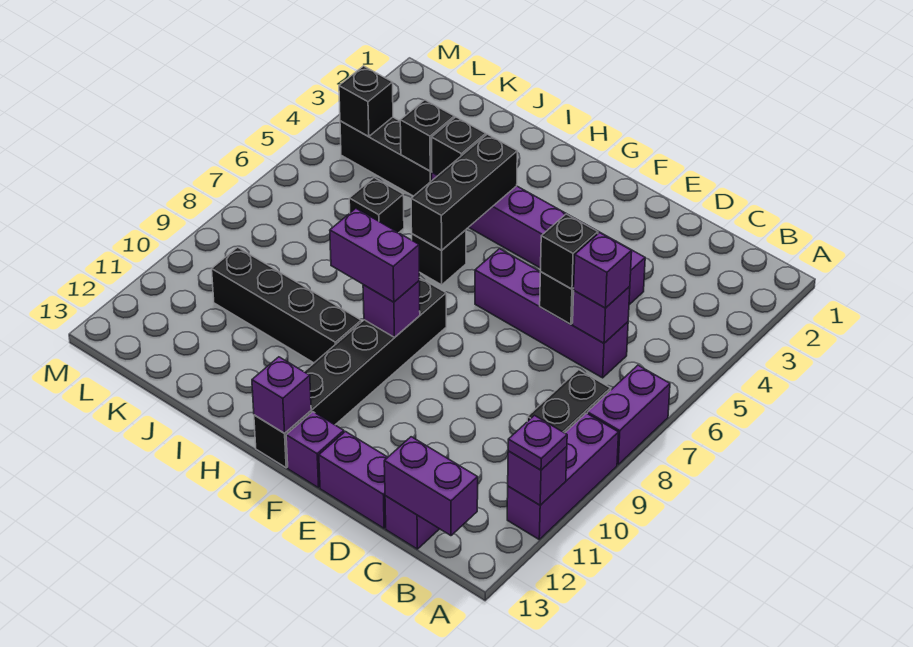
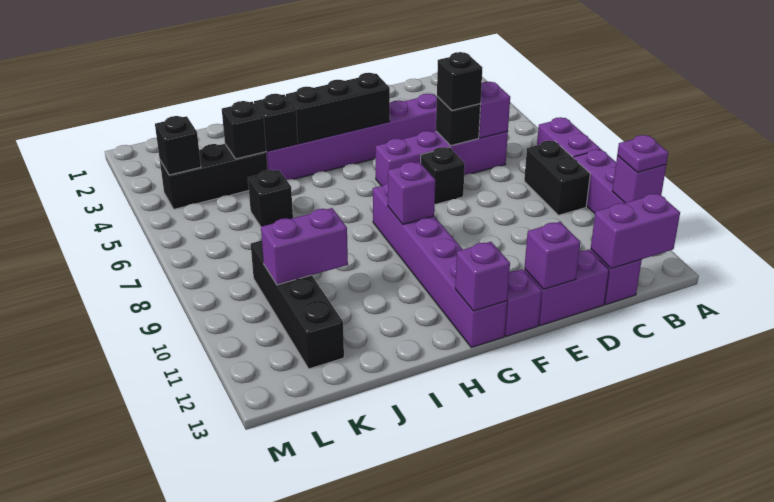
purple brick C6 level 3 -> purple brick E13 level 2
black brick G8:G13 level 1 -> purple brick G8:G13 level 1
purple brick G9:H9 level 3 -> purple brick J10:K10 level 2
black brick H4:H6 level 2 -> black brick F4:H4 level 2
black brick H6 level 1 -> black brick E7 level 1
black brick H10:K10 level 1 -> black brick K9:K12 level 1

